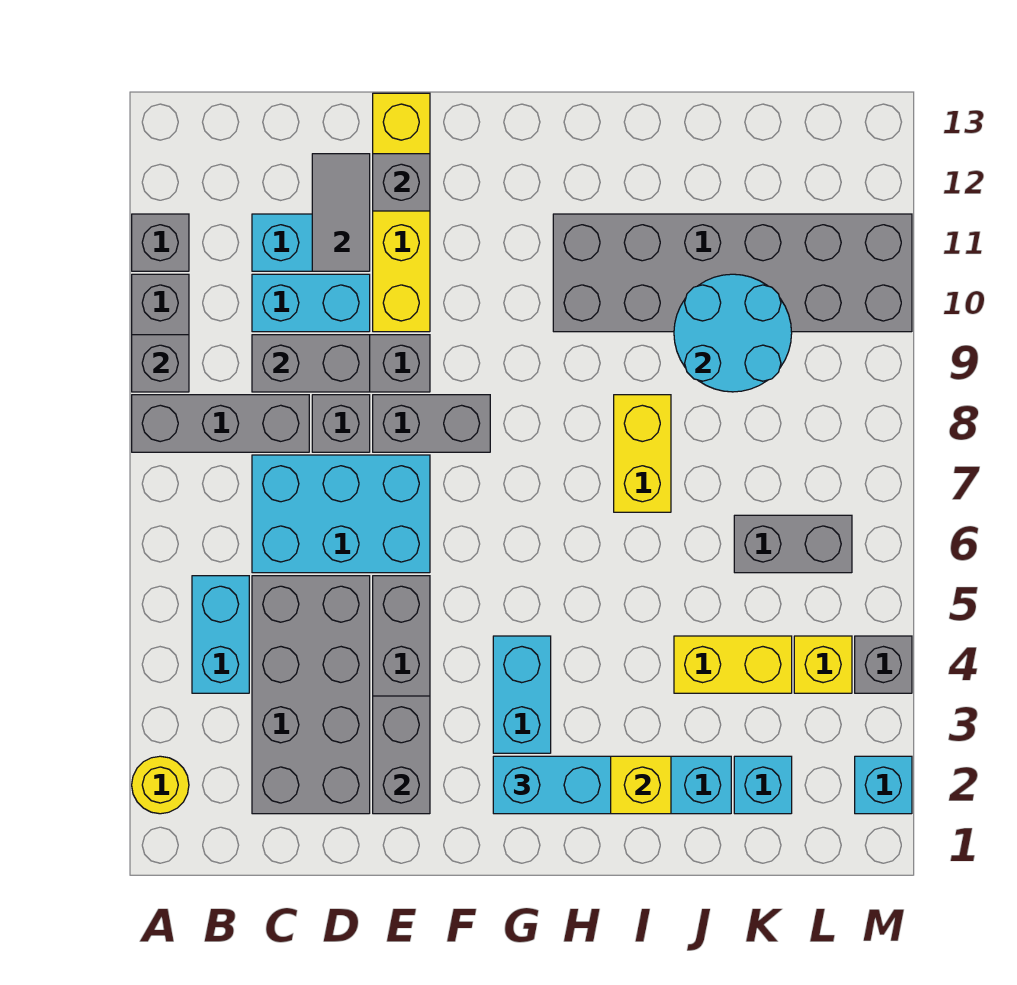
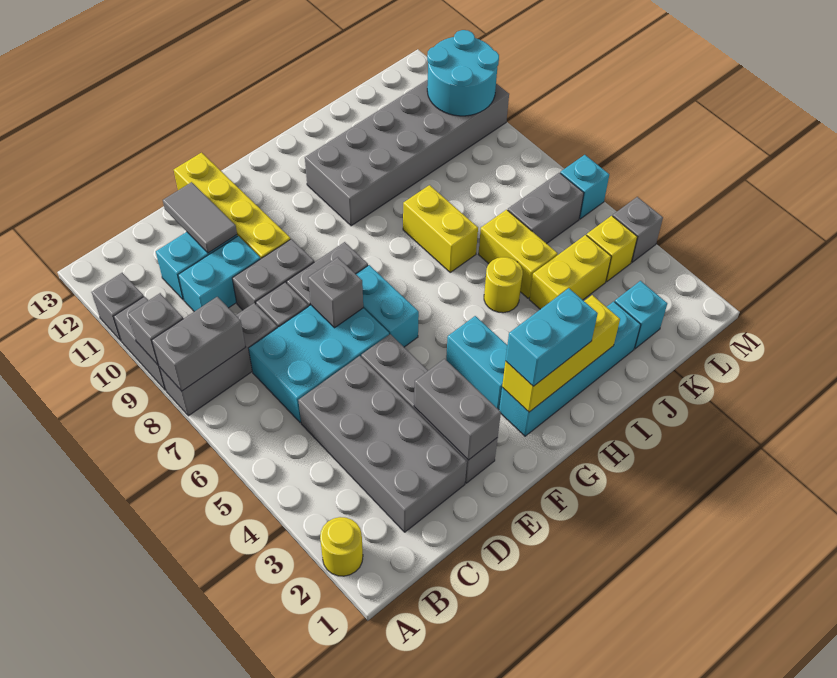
cyan brick B4:B5 level 1 -> cyan brick F6:F7 level 1
grey brick C9:D9 level 2 -> grey brick A8:B8 level 2
grey brick E12 level 2 -> grey brick E7 level 2
none -> yellow round brick I5 level 1
none -> yellow brick J5:J6 level 1
cyan round brick J9:K10 level 2 -> cyan round brick L10:M11 level 2
cyan brick M2 level 1 -> cyan brick M6 level 1

